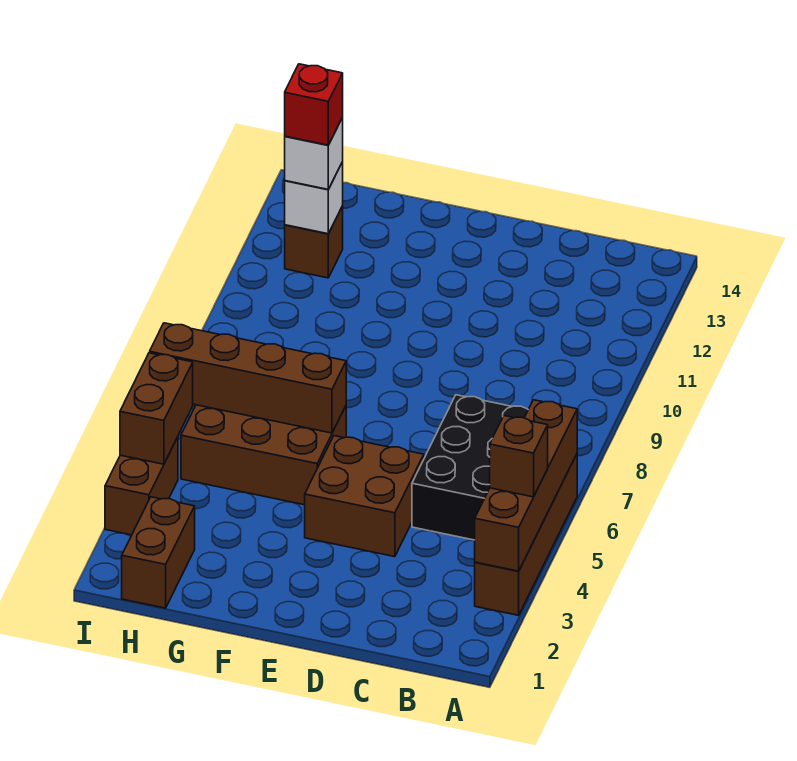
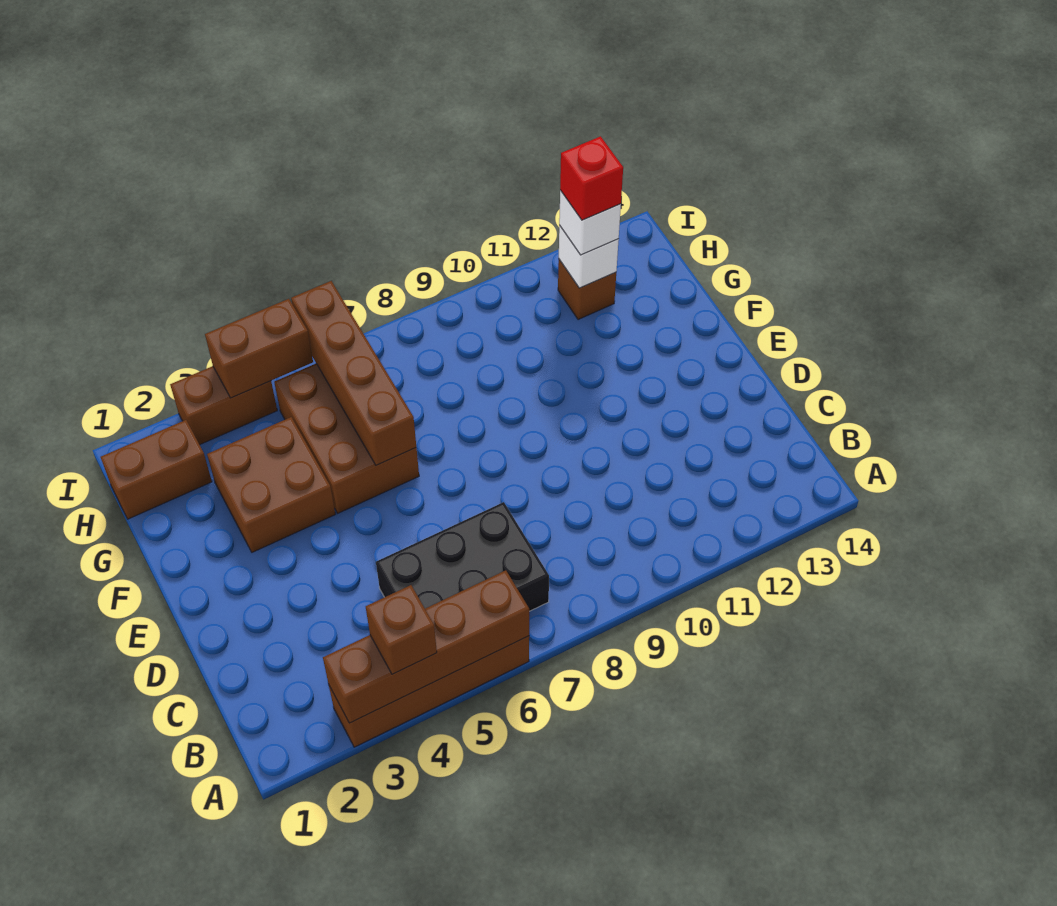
brown brick D4:E5 level 1 -> brown brick F3:G4 level 1

